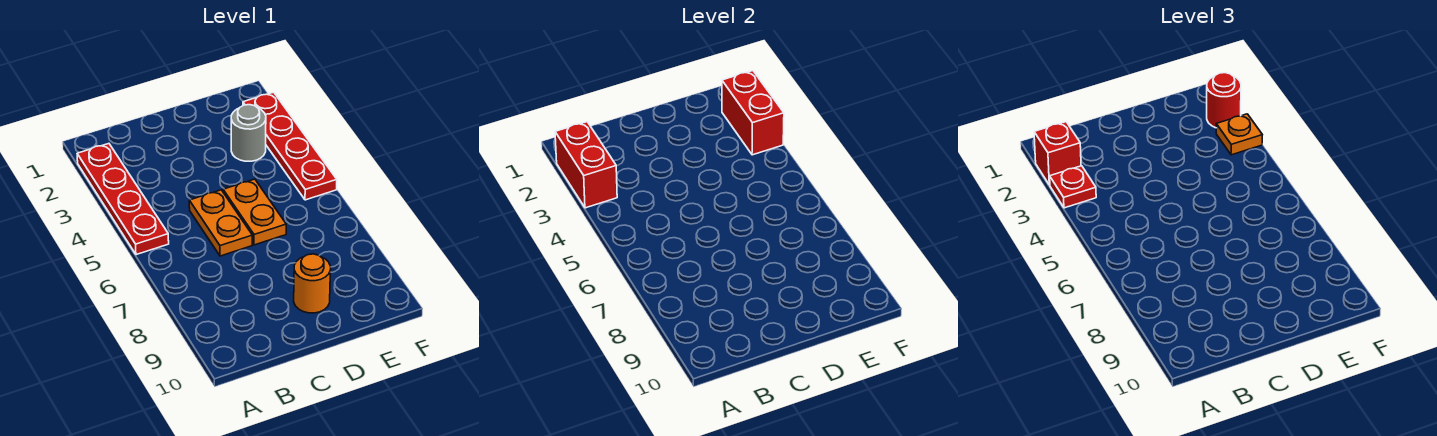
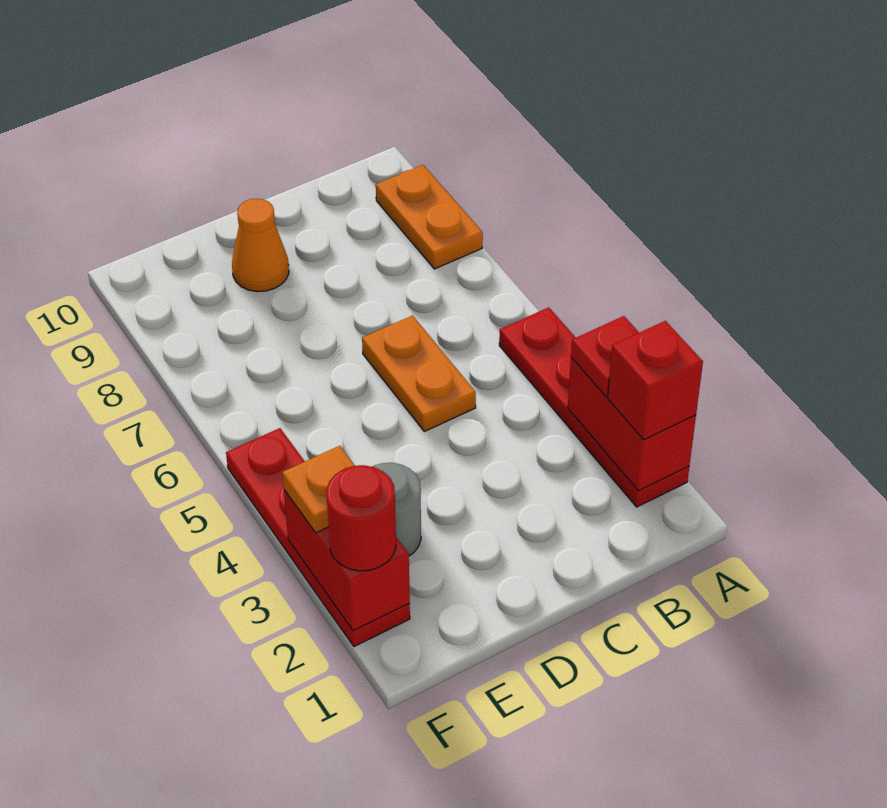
orange plate D5:D6 level 1 -> orange plate A8:A9 level 1
orange round brick D9 level 1 -> orange cone D9 level 1

